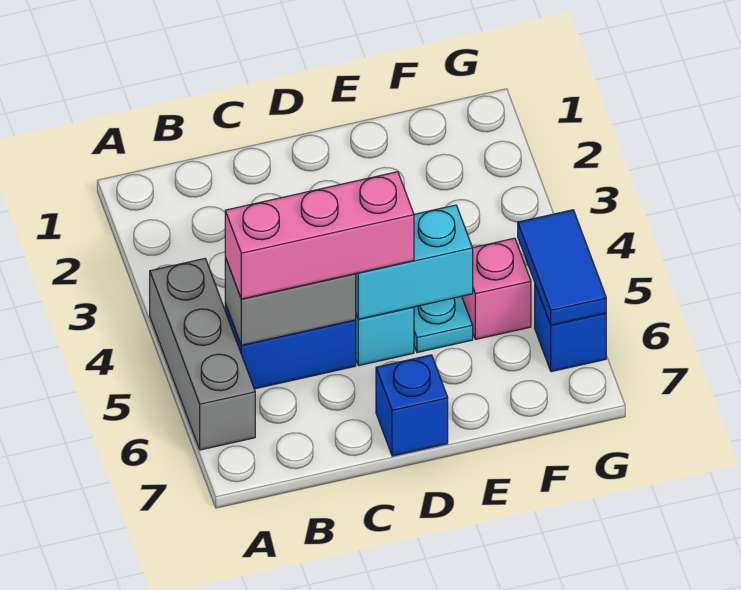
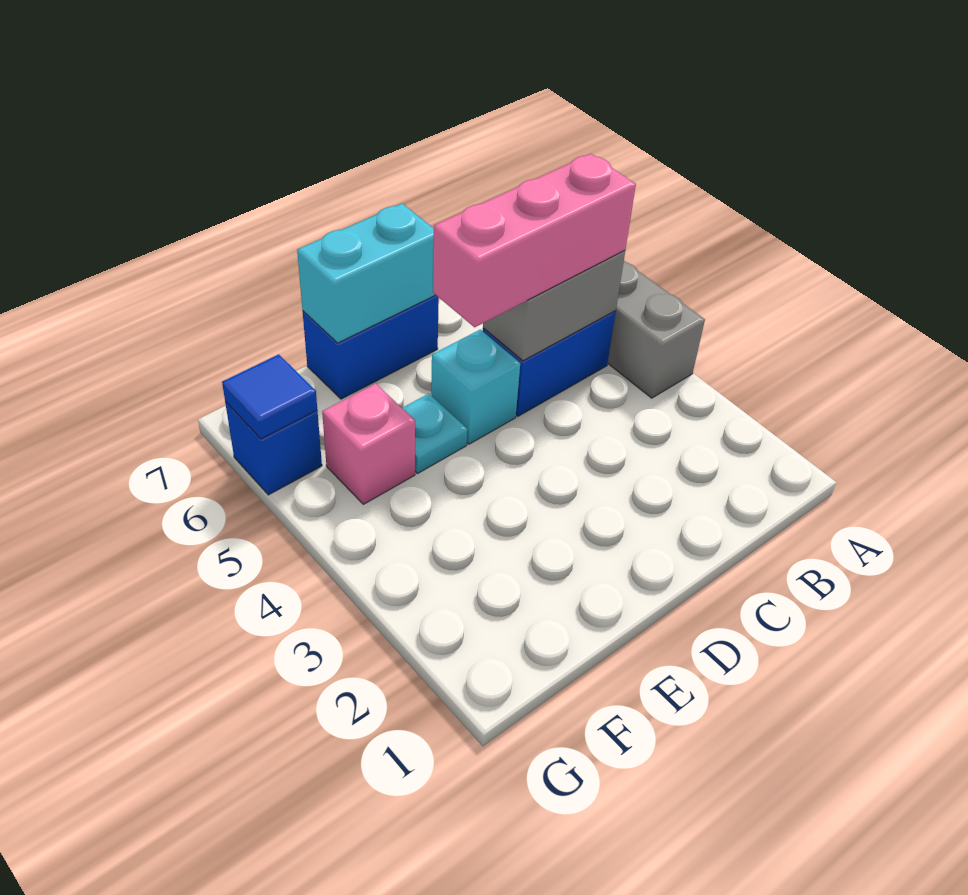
cyan brick D5:E5 level 2 -> cyan brick D7:E7 level 2
blue brick D7 level 1 -> blue brick D7:E7 level 1
blue tile G5:G6 level 2 -> blue tile G6 level 2

